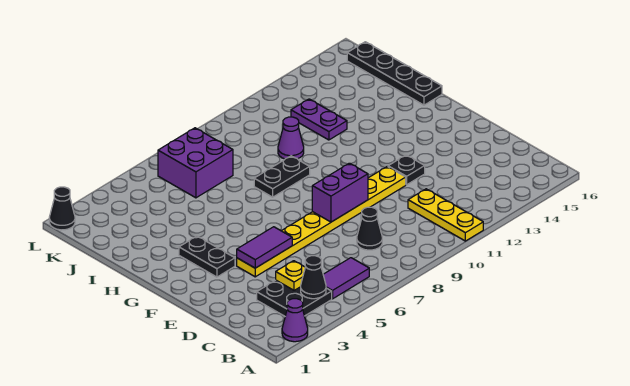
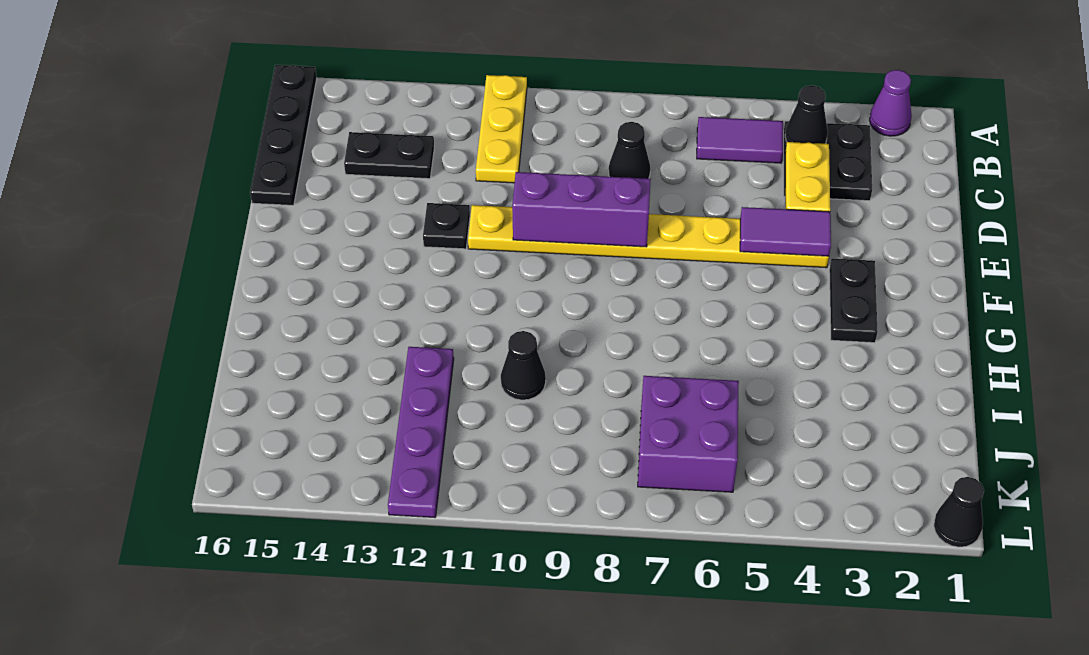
yellow plate C4 level 2 -> yellow plate C4:D4 level 2
purple brick E8:E9 level 2 -> purple brick E8:E10 level 2
black plate H8:H9 level 1 -> black plate C13:C14 level 1
black plate H16:K16 level 1 -> black plate A16:D16 level 1
purple cone I10 level 1 -> black cone I10 level 1
purple plate I12:J12 level 1 -> purple plate I12:L12 level 1

